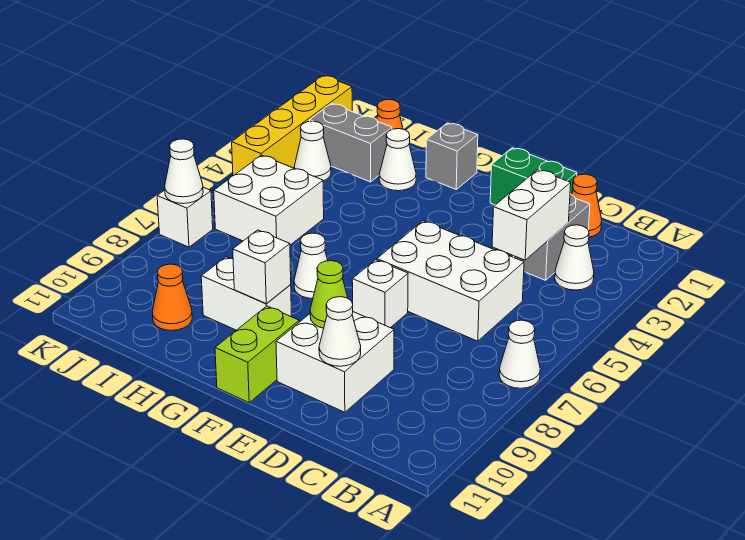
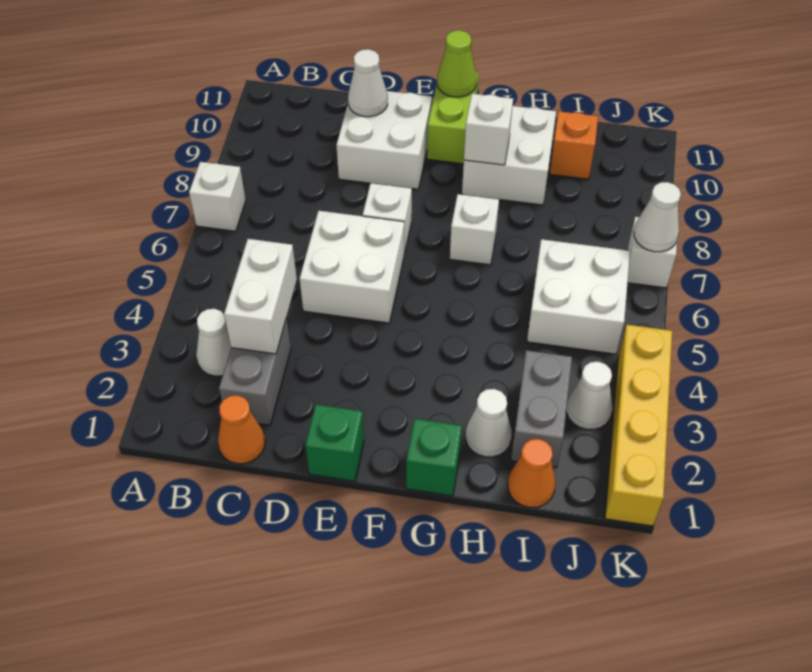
white cone A7 level 1 -> white brick A7 level 1
white brick C5:E6 level 1 -> white brick D5:E6 level 1
green brick D1:E1 level 1 -> green brick E1 level 1
lime cone E9 level 2 -> lime cone F11 level 2
grey brick G1 level 1 -> green brick G1 level 1
white cone G7 level 1 -> white brick G7 level 1
white brick G9:H9 level 1 -> white brick G9:H10 level 1
grey brick I2:J2 level 1 -> grey brick I2:I3 level 1
orange cone I10 level 1 -> orange brick I10 level 1

